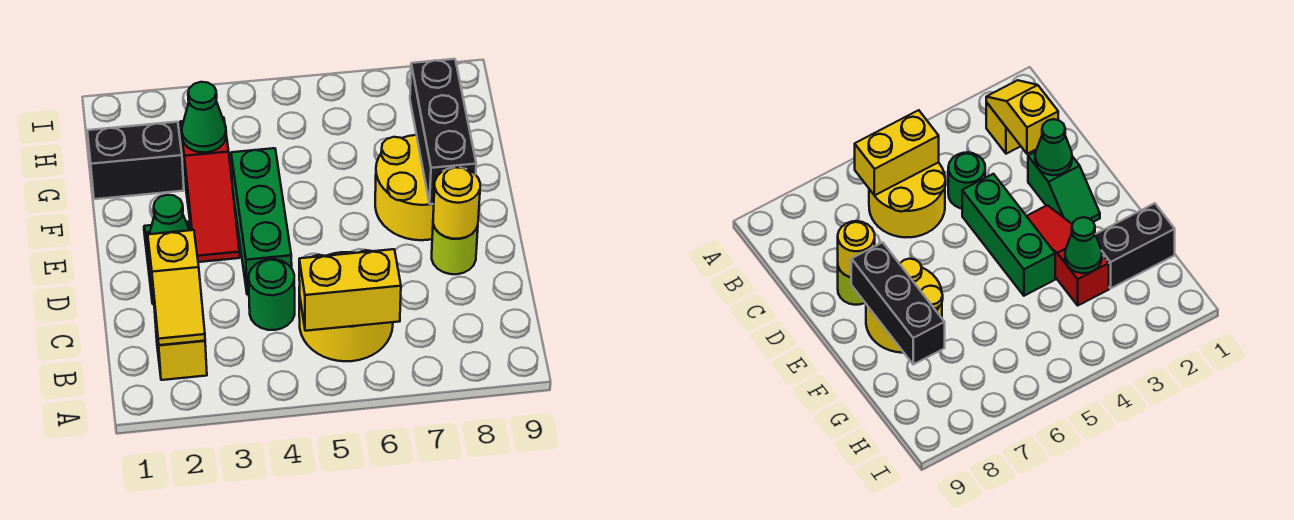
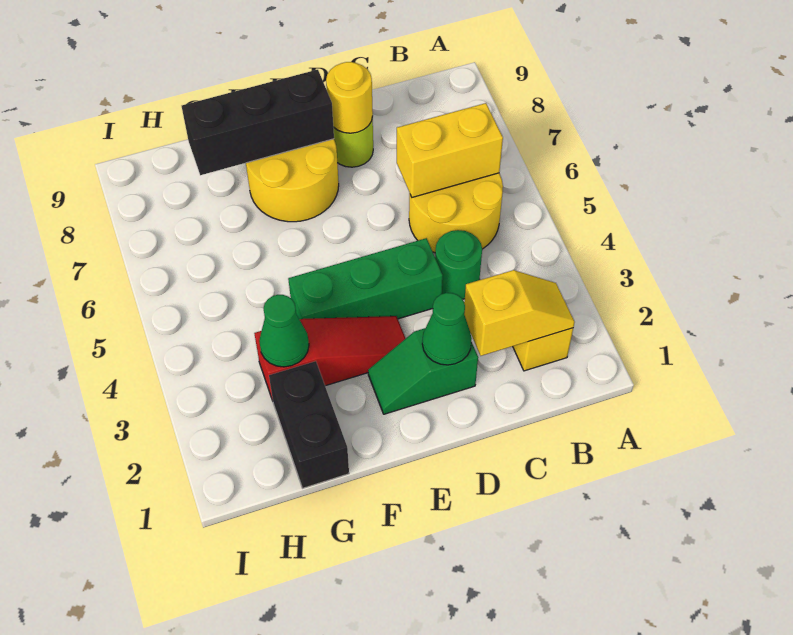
yellow brick B5:B6 level 2 -> yellow brick B6:C6 level 2

